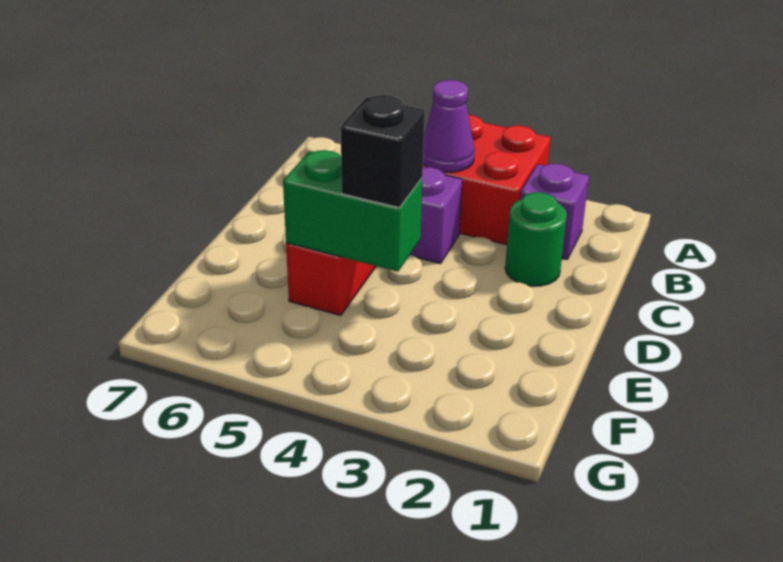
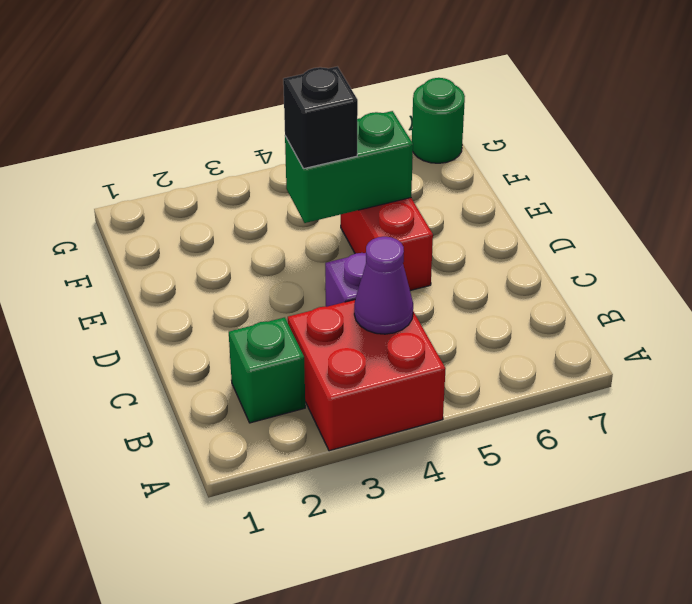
purple brick B2 level 1 -> green brick B2 level 1
green round brick C2 level 1 -> green round brick G7 level 1

